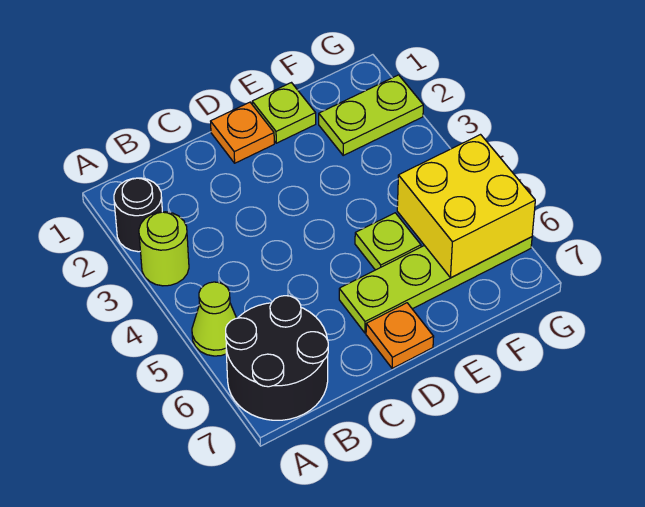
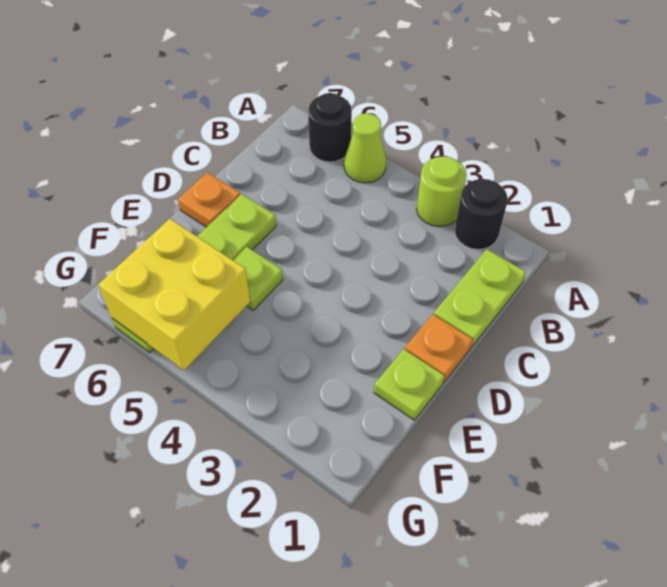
black round brick A6:B7 level 1 -> black round brick A6 level 1
lime plate F2:G2 level 1 -> lime plate B1:C1 level 1

